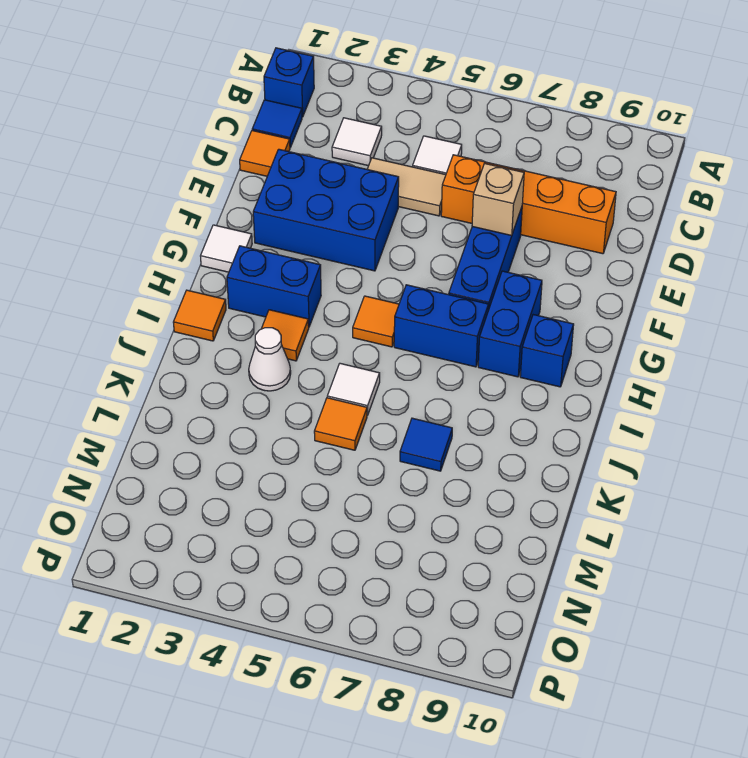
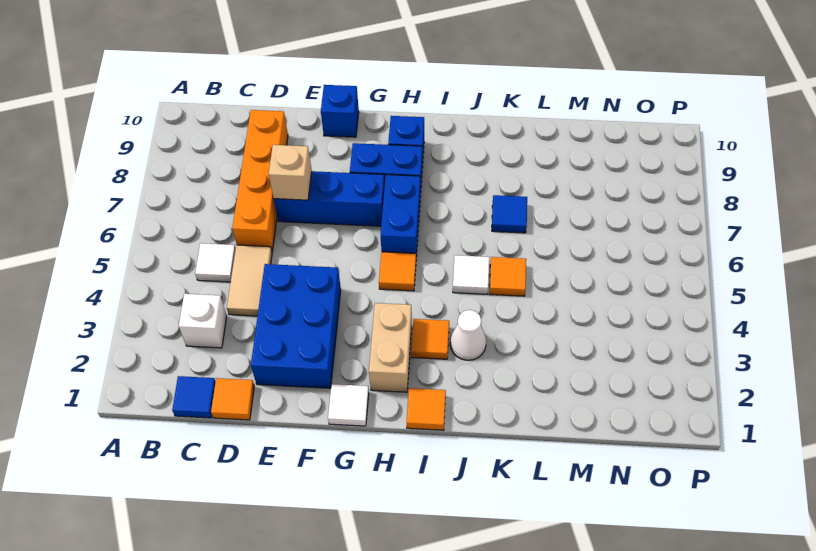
blue brick B1 level 1 -> blue brick F10 level 1
white tile C3 level 1 -> white brick C3 level 1
blue brick H2:H3 level 1 -> tan brick H2:H3 level 1

